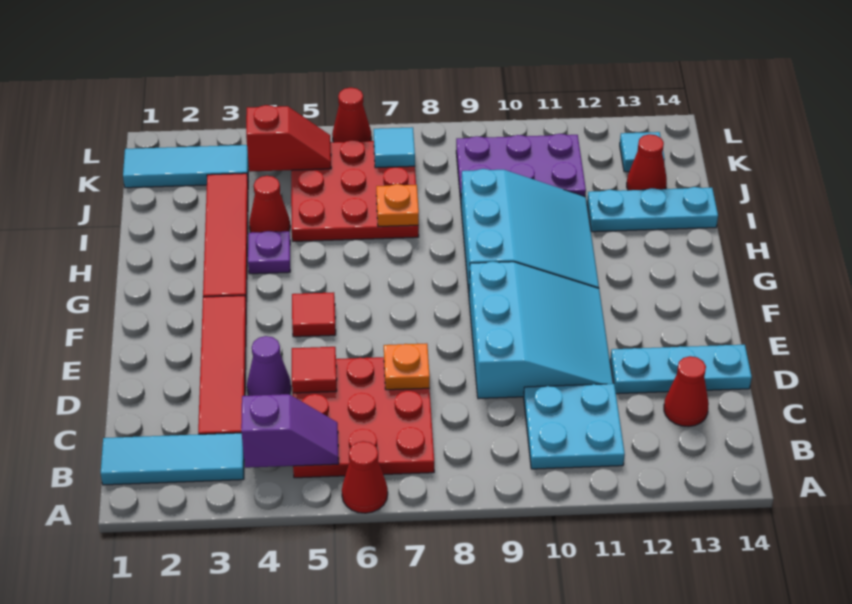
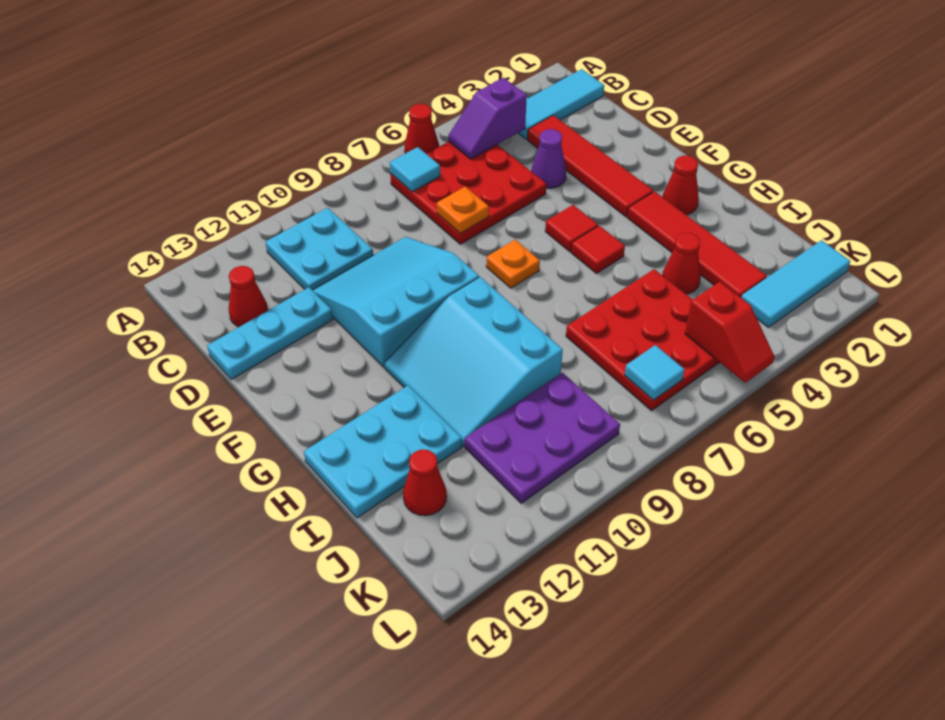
red tile D5 level 2 -> red tile G5 level 1
cyan slope D9:F11 level 1 top 9 -> cyan slope D9:F11 level 1 top F
purple plate H4 level 1 -> none
orange plate I7 level 2 -> orange plate F7 level 1
cyan plate I12:I14 level 1 -> cyan plate H12:I14 level 1
red slope K4:K5 level 2 top 4 -> red slope K5:L5 level 2 top K
cyan tile K13 level 1 -> cyan tile B7 level 2
red cone L6 level 1 -> red cone G2 level 1

